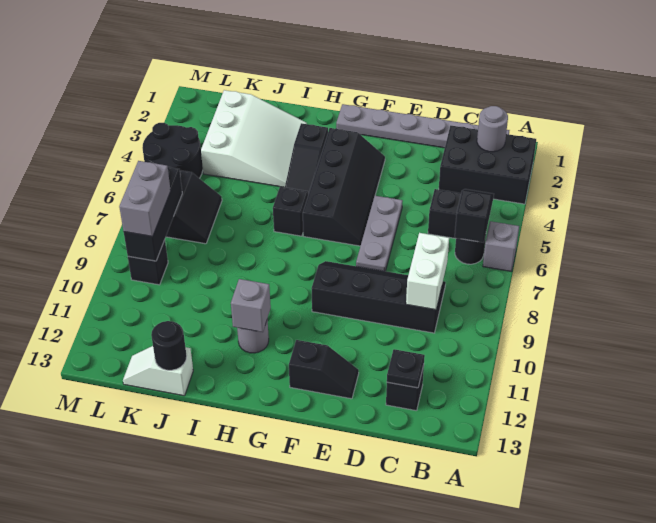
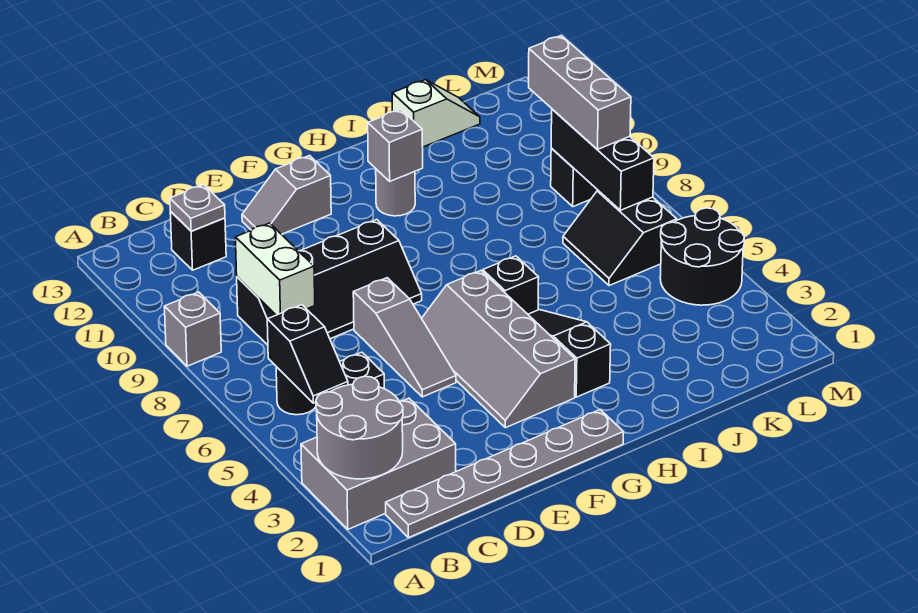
black brick A2:C3 level 1 -> grey brick A2:C3 level 1
grey brick A6 level 1 -> grey brick A9 level 1
grey round brick B2 level 2 -> grey round brick A2:B3 level 2
black plate C12 level 2 -> grey plate C12 level 2
grey plate E5:E7 level 1 -> grey slope E5:E7 level 1 top 7
black slope E12:F12 level 1 top F -> grey slope E12:F12 level 1 top F
black slope F3:G6 level 1 top G -> grey slope F3:G6 level 1 top G
white slope I2:K4 level 1 top K -> none
black round brick J13 level 2 -> none
grey brick L8:L9 level 3 -> grey brick L8:L10 level 3

